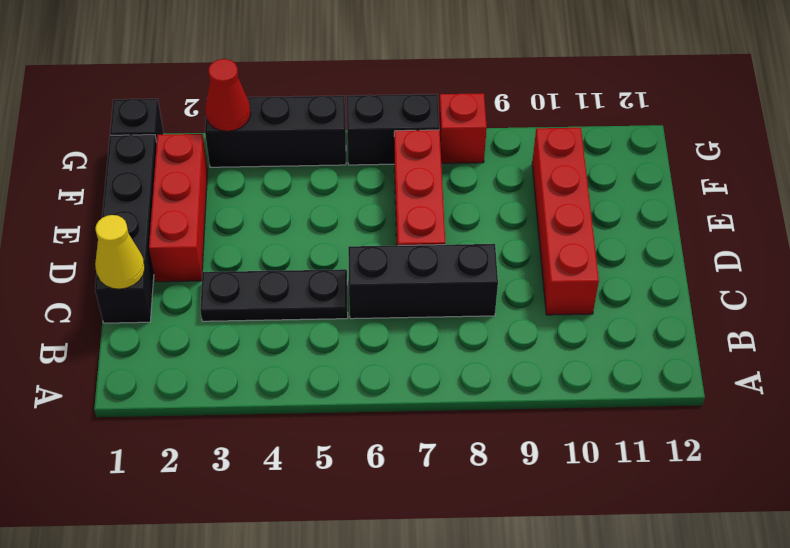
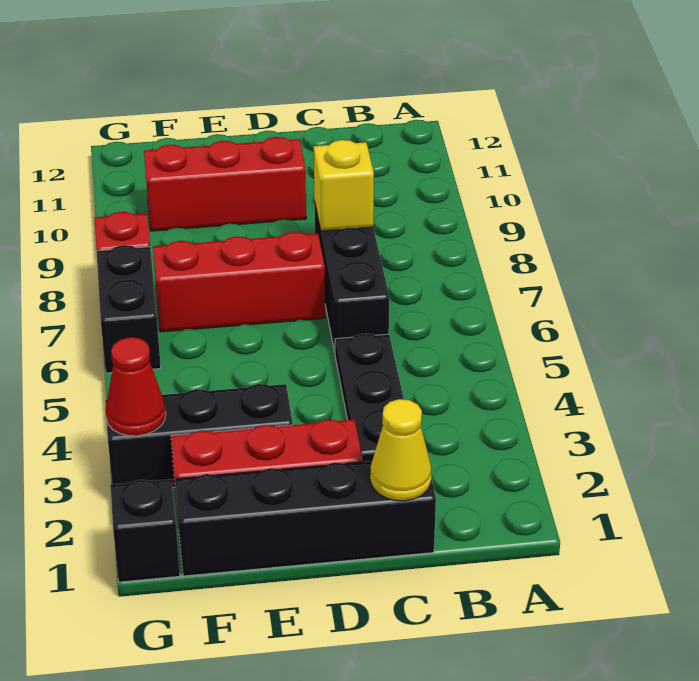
none -> yellow brick C8 level 2
red brick C10:F10 level 1 -> red brick D10:F10 level 1
black brick G3:G5 level 1 -> black brick E3:G3 level 1

